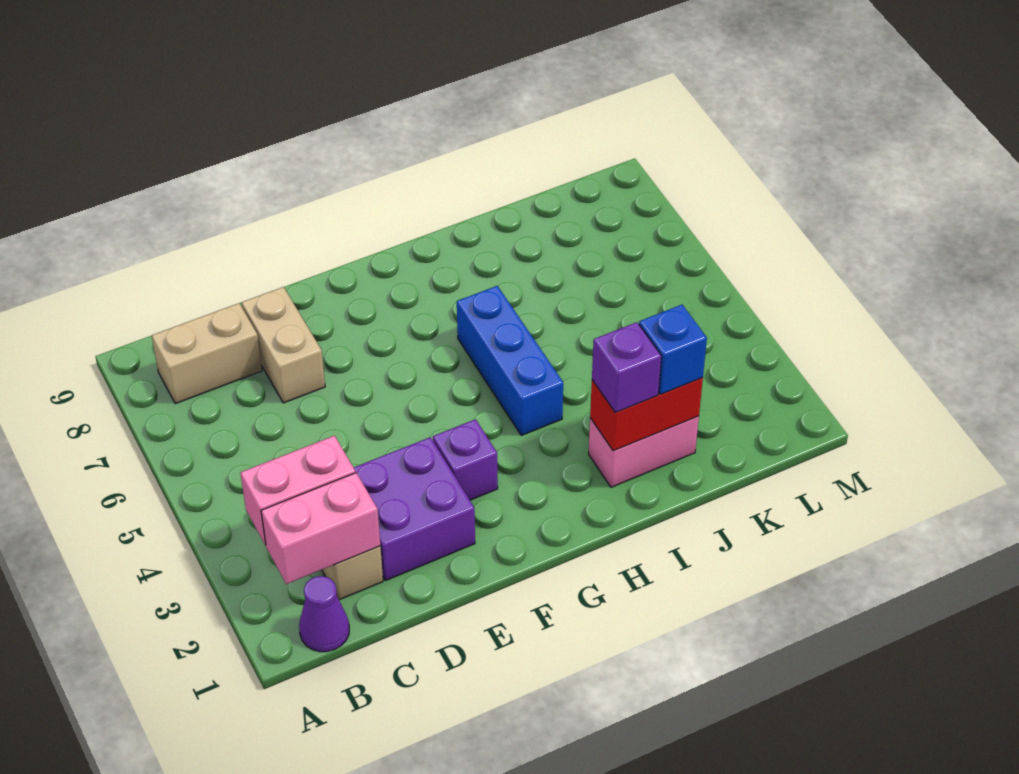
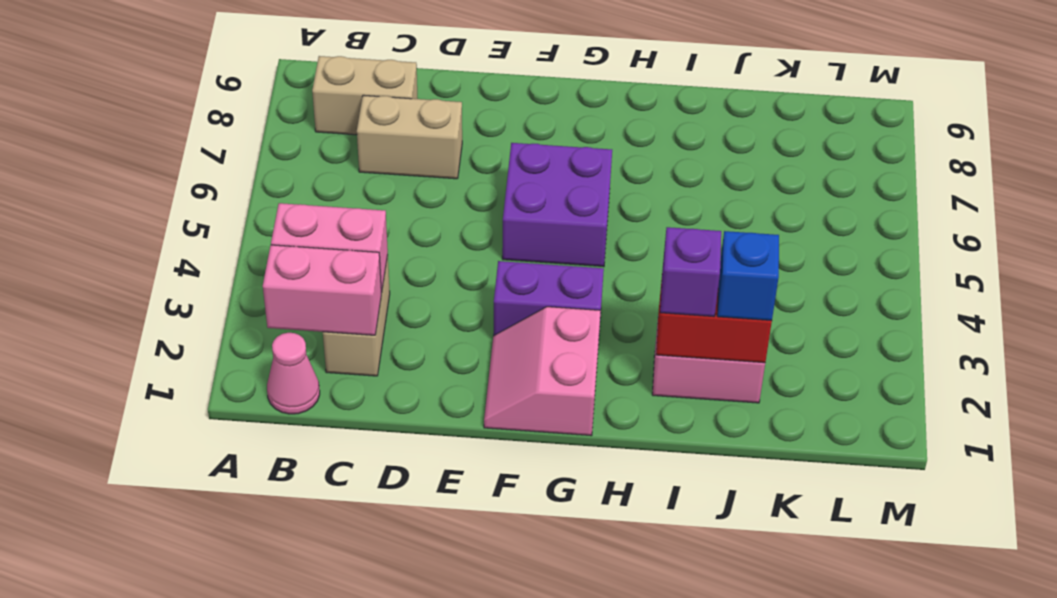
purple cone B1 level 1 -> pink cone B1 level 1
purple brick D2:E3 level 1 -> purple brick F5:G6 level 1
tan brick D7:D8 level 1 -> tan brick C7:D7 level 1
none -> pink slope F1:G2 level 1 top G
purple brick F3 level 1 -> purple brick F3:G3 level 1
blue brick H4:H6 level 1 -> none

